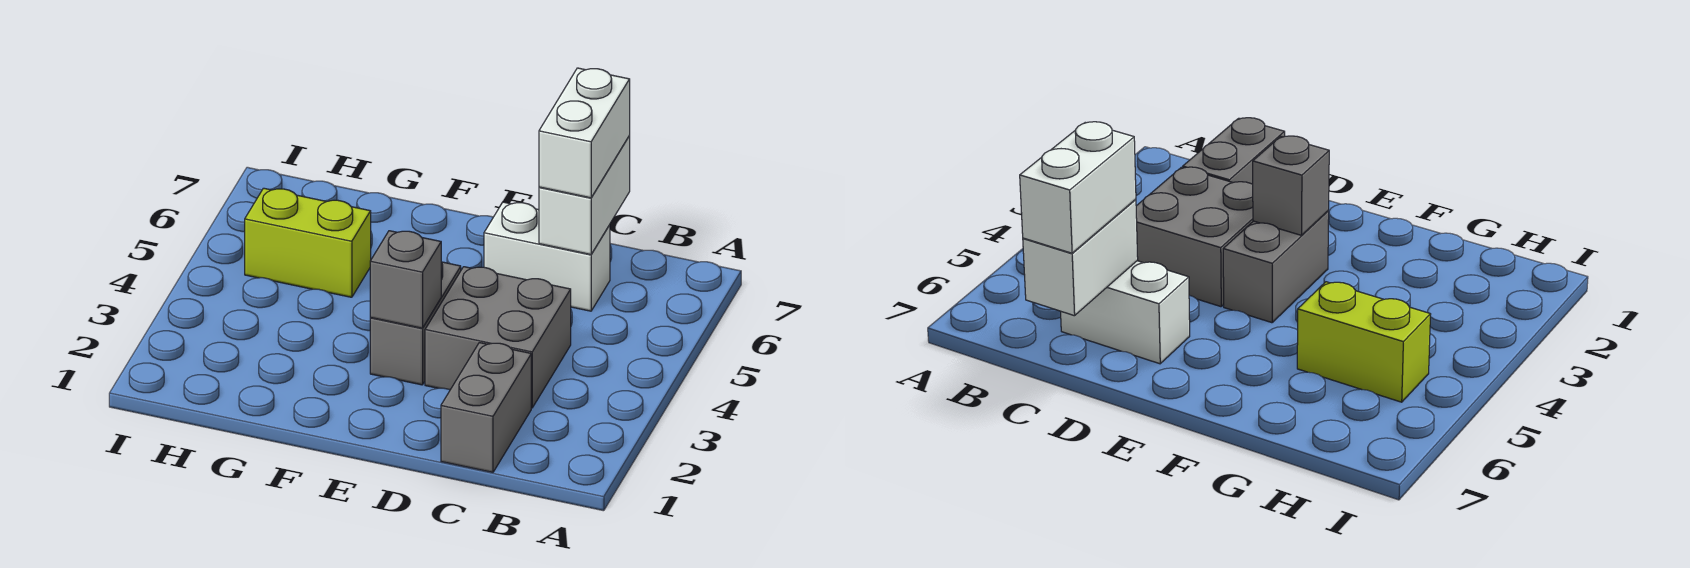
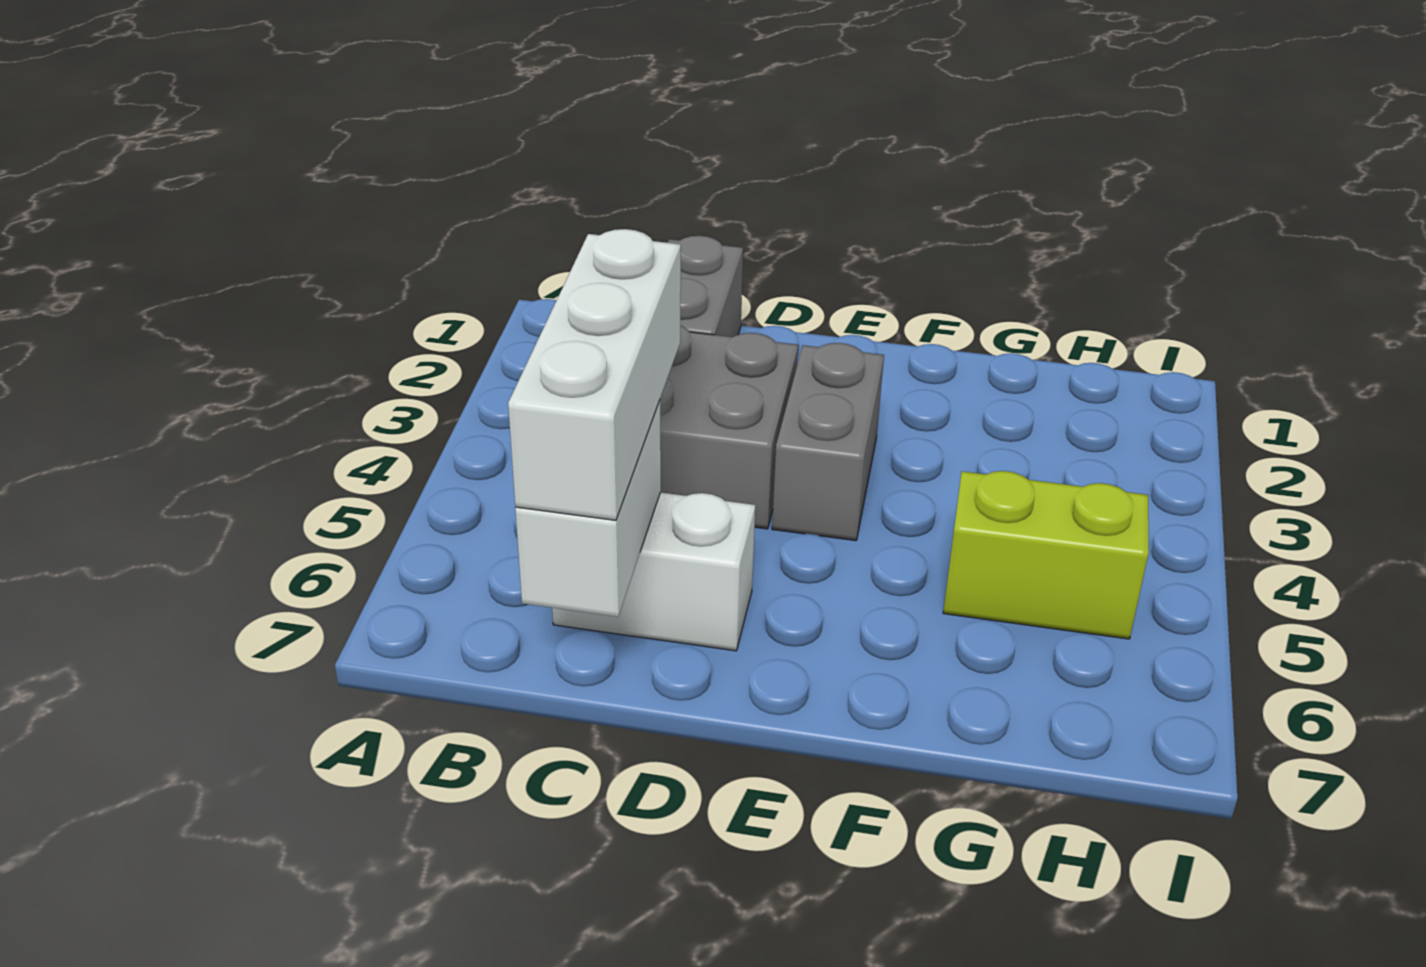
white brick C6:C7 level 3 -> white brick C5:C7 level 3
grey brick E3 level 2 -> none

